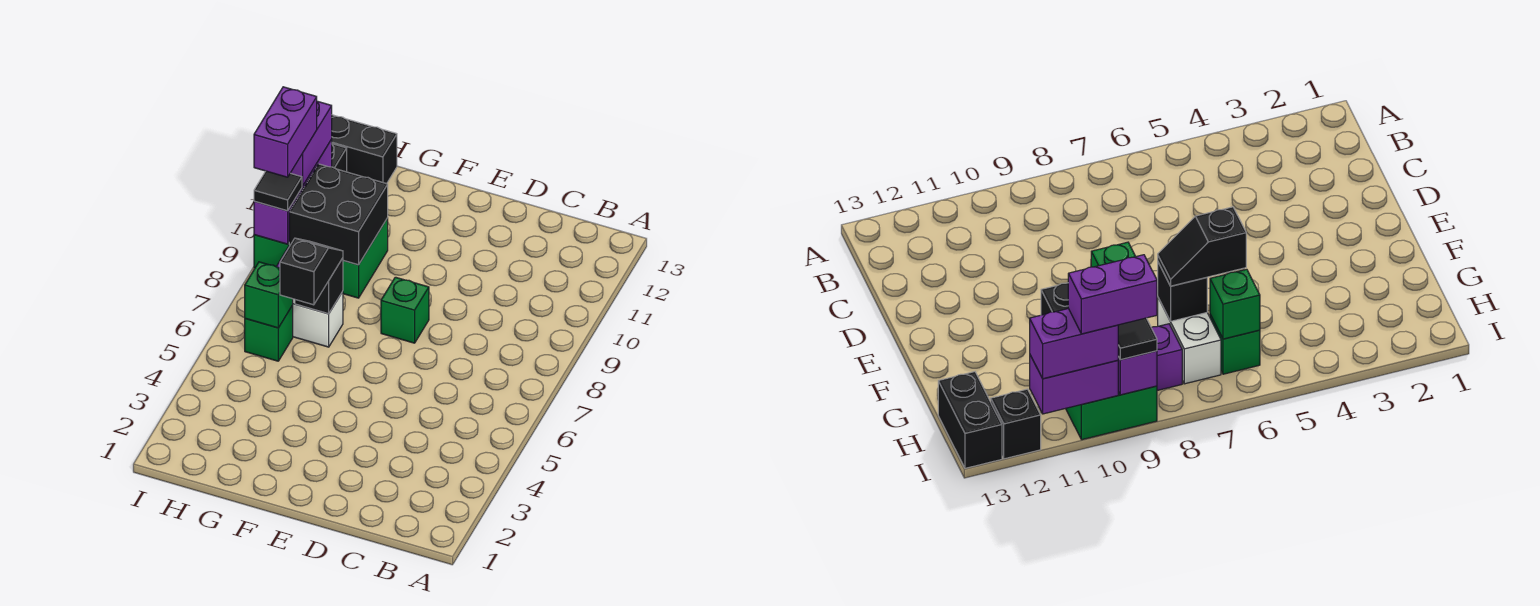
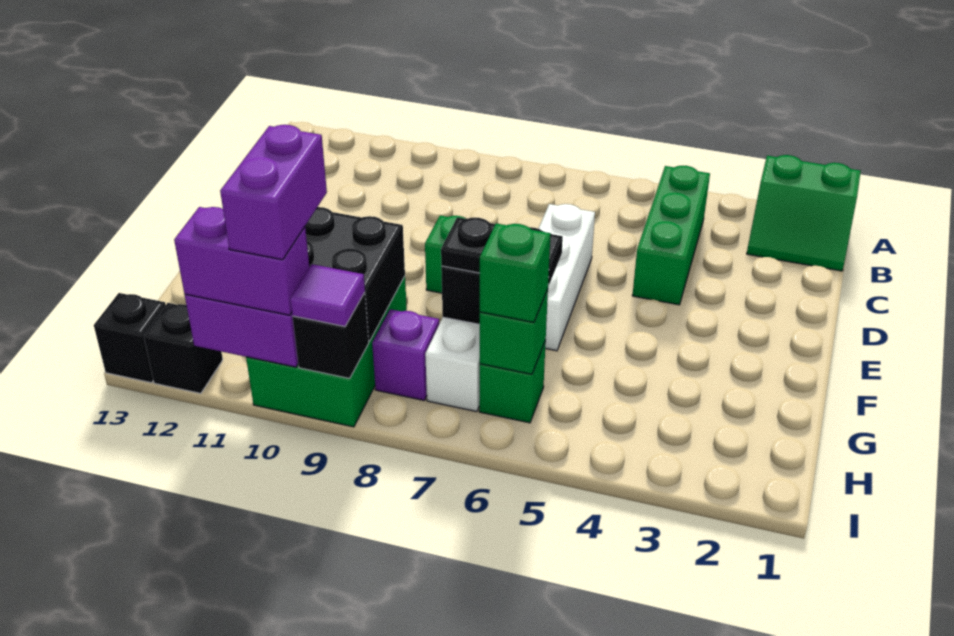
none -> green slope A1:B2 level 1 top A
none -> green brick B4:D4 level 1
none -> white brick D6:F6 level 1
black slope G6:G7 level 3 top 6 -> black plate G6:G7 level 3
none -> green brick H6 level 3
black brick H13:I13 level 1 -> black brick I13 level 1
purple brick I9 level 2 -> black brick I9 level 2
black tile I9 level 3 -> purple tile I9 level 3
purple brick I9:I10 level 4 -> purple brick H10:I10 level 4

